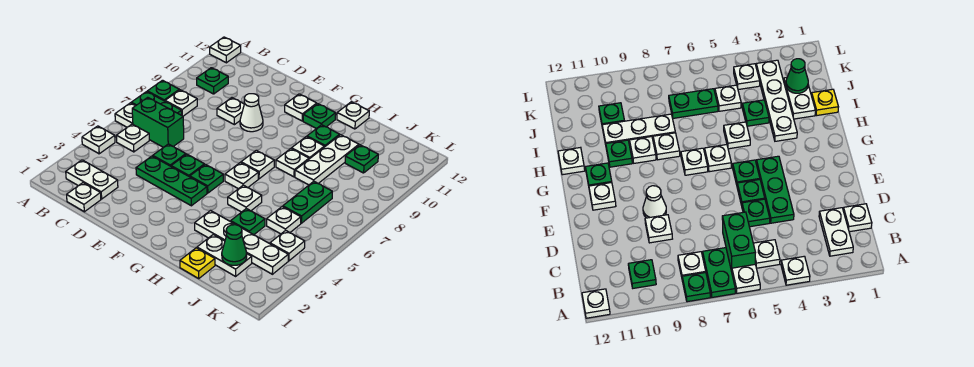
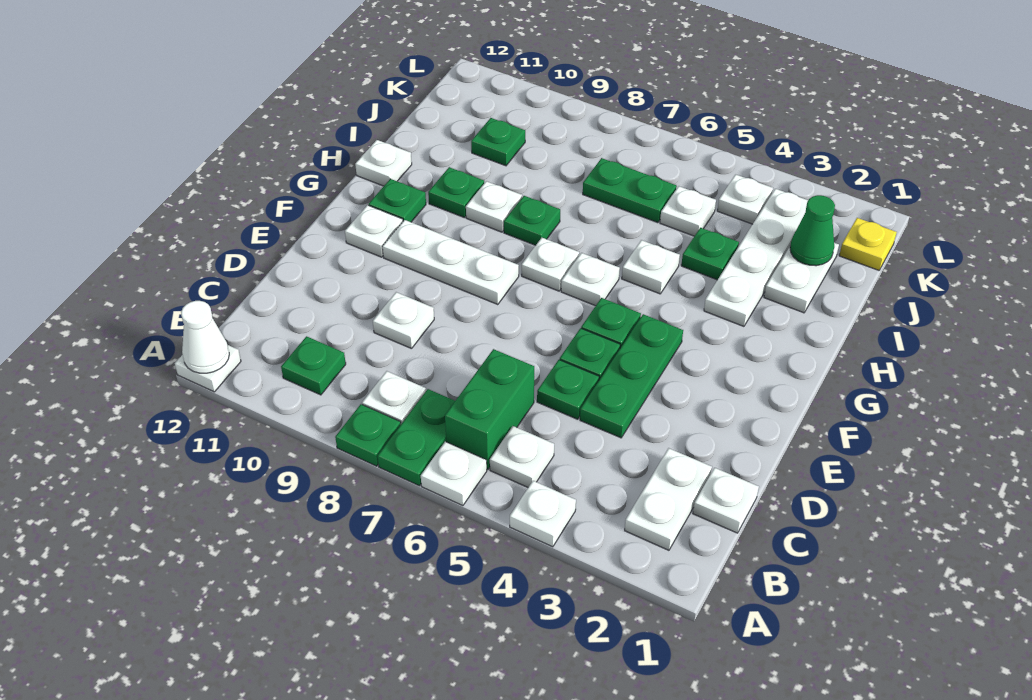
white cone E9 level 1 -> white cone A12 level 2
white plate H8 level 1 -> green plate H8 level 1
yellow plate I1 level 1 -> yellow plate K1 level 1
white plate I8:I10 level 1 -> white plate F8:F10 level 1

